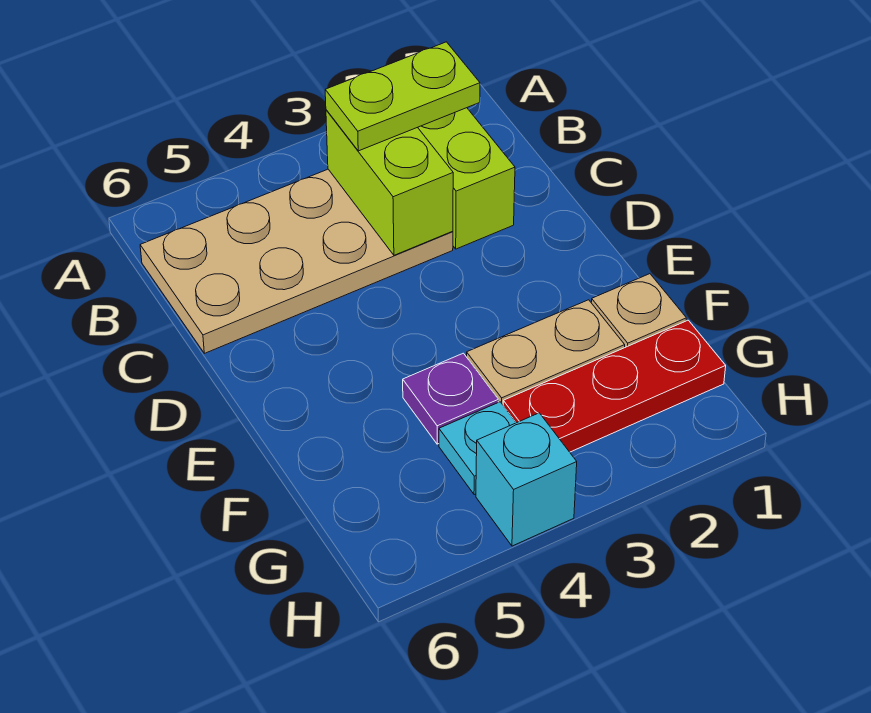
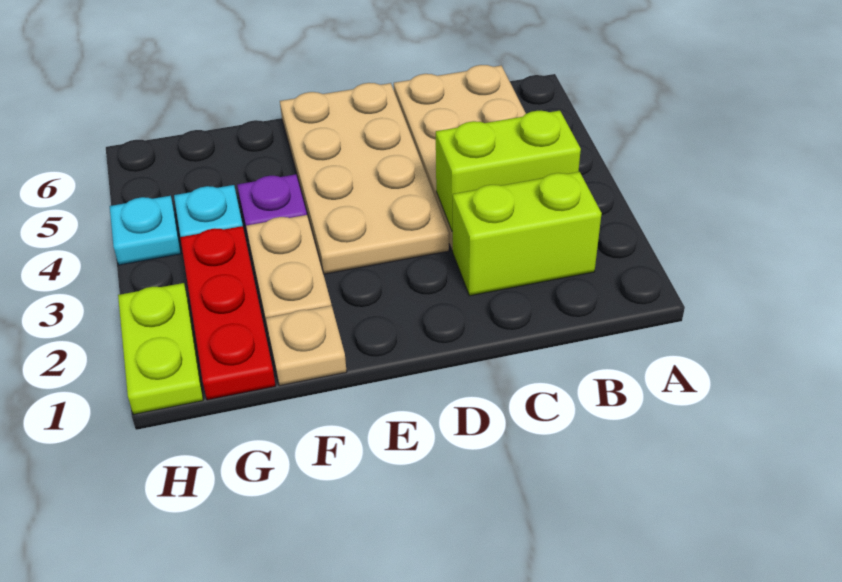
lime plate B2:B3 level 3 -> lime plate H1:H2 level 1
none -> tan plate D3:E6 level 1
cyan brick H4 level 1 -> cyan plate H4 level 1

